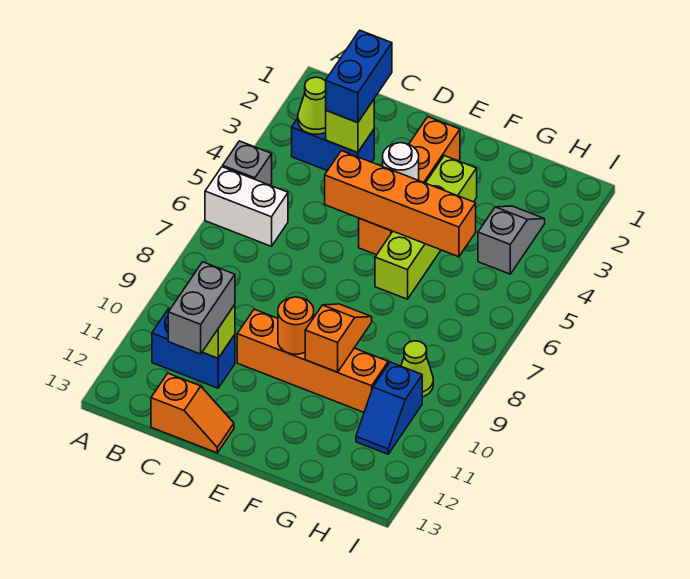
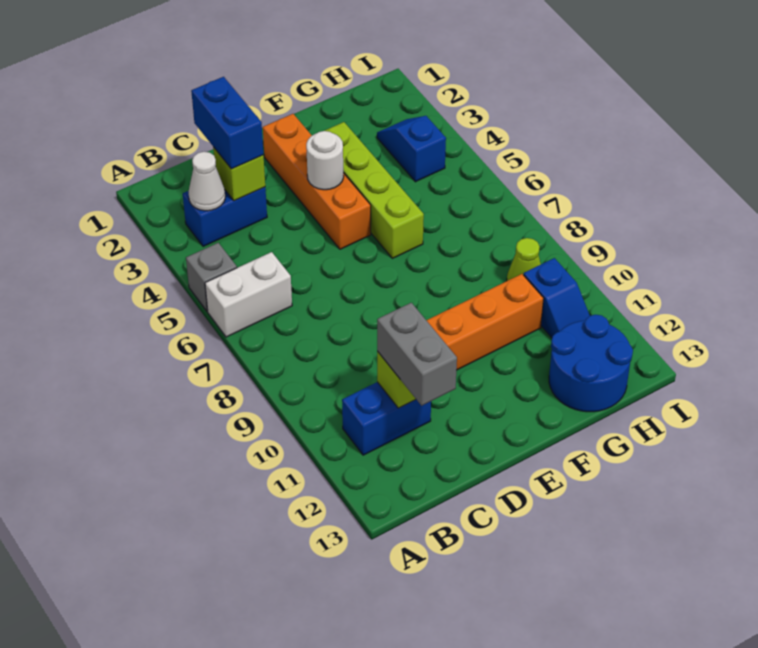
lime cone B3 level 2 -> white cone B3 level 2
orange slope C13:D13 level 1 top C -> none
orange brick D5:G5 level 2 -> none
orange round brick E10 level 2 -> none
orange slope F9:F10 level 2 top 10 -> none
none -> blue round brick G12:H13 level 1
grey slope H3:H4 level 1 top 4 -> blue slope H3:H4 level 1 top 4

